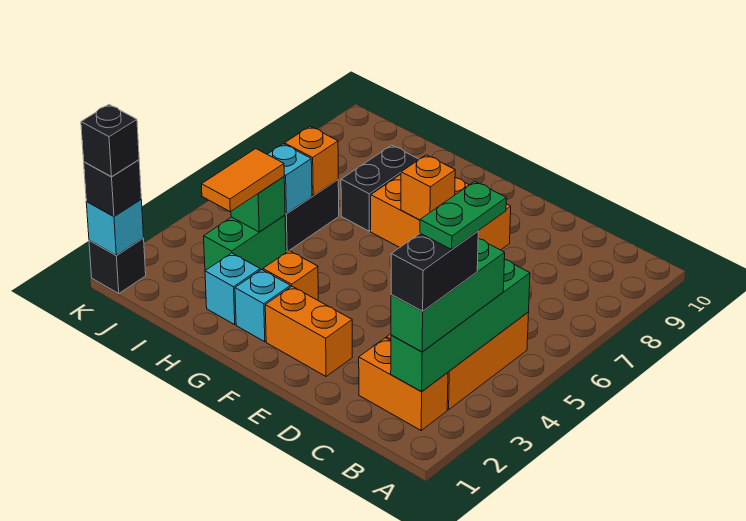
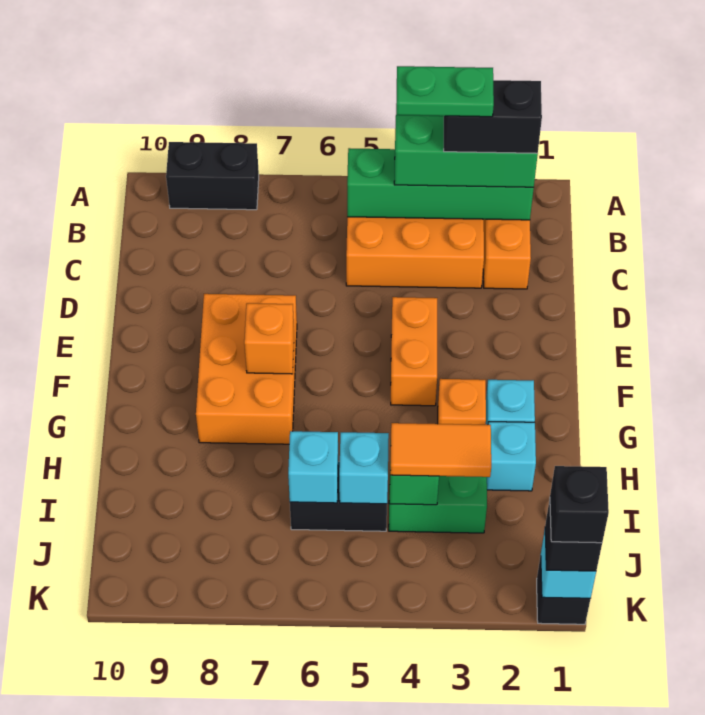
orange brick E2:F2 level 1 -> orange brick E4:F4 level 1
black brick H7:H8 level 1 -> black brick A8:A9 level 1
orange brick I6 level 2 -> cyan brick I6 level 2

